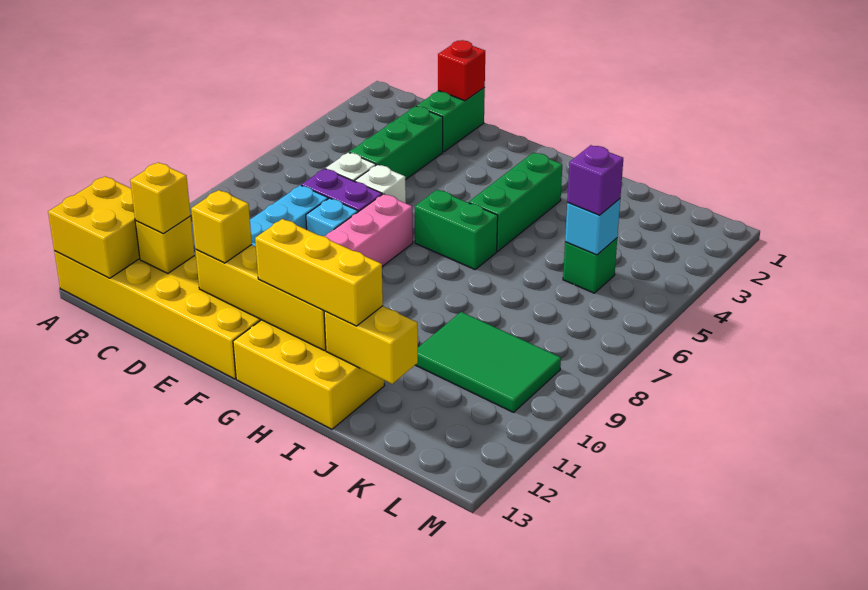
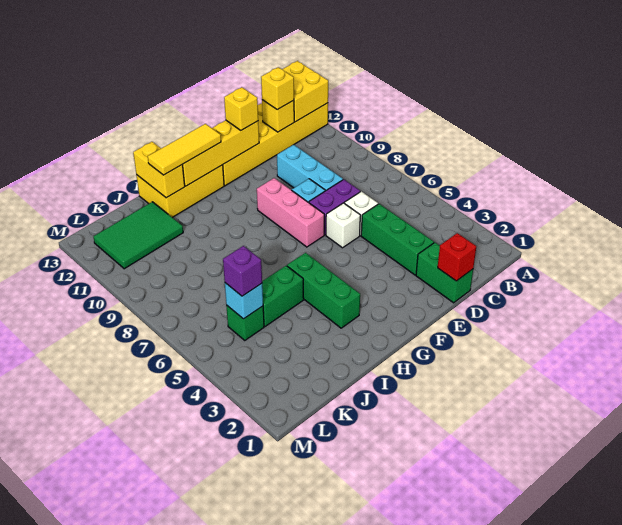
green brick G6:H6 level 1 -> green brick I5:J5 level 1
yellow brick G12:I12 level 3 -> yellow tile G12:I12 level 3
yellow brick I12:J12 level 2 -> yellow brick I12:I13 level 2
green tile J9:L10 level 1 -> green tile J11:L12 level 1

